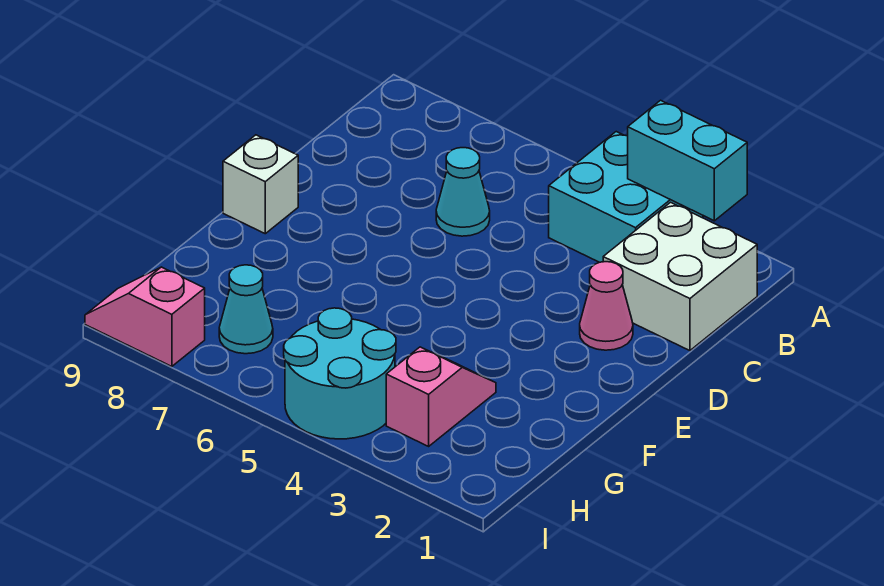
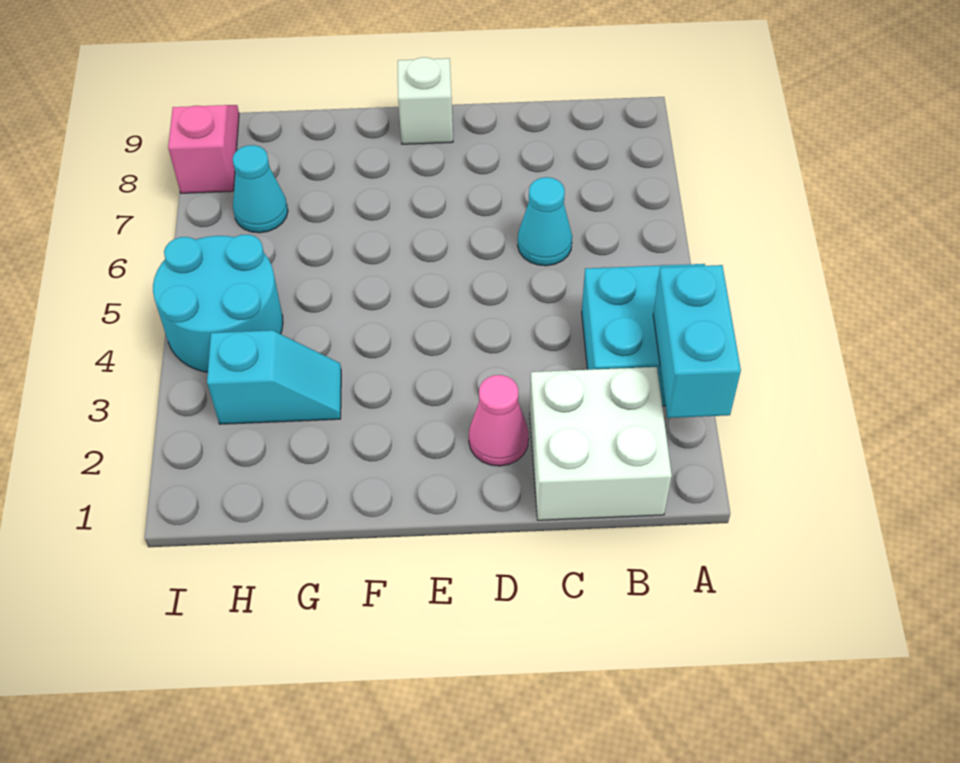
pink slope G3:H3 level 1 top H -> cyan slope G3:H3 level 1 top H

